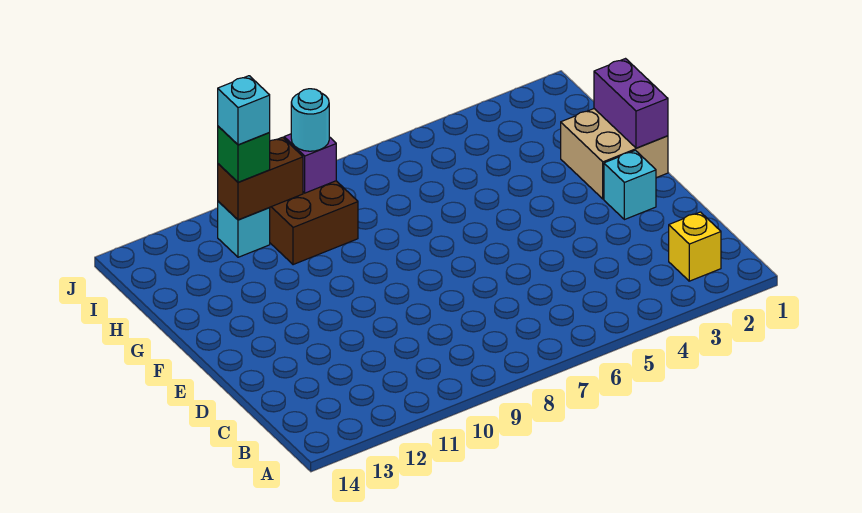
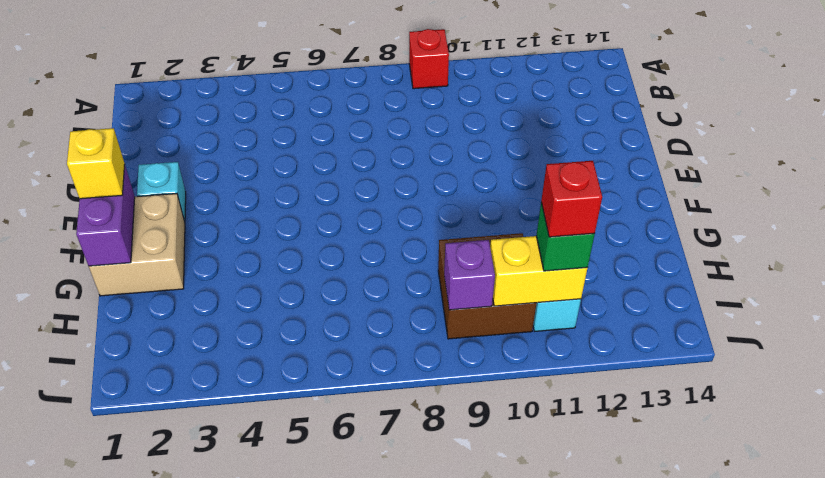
none -> red brick A9 level 1
yellow brick B2 level 1 -> yellow brick F1 level 3
cyan round brick I9 level 3 -> none
brown brick I10:I11 level 2 -> yellow brick I10:I11 level 2
cyan brick I11 level 4 -> red brick I11 level 4

